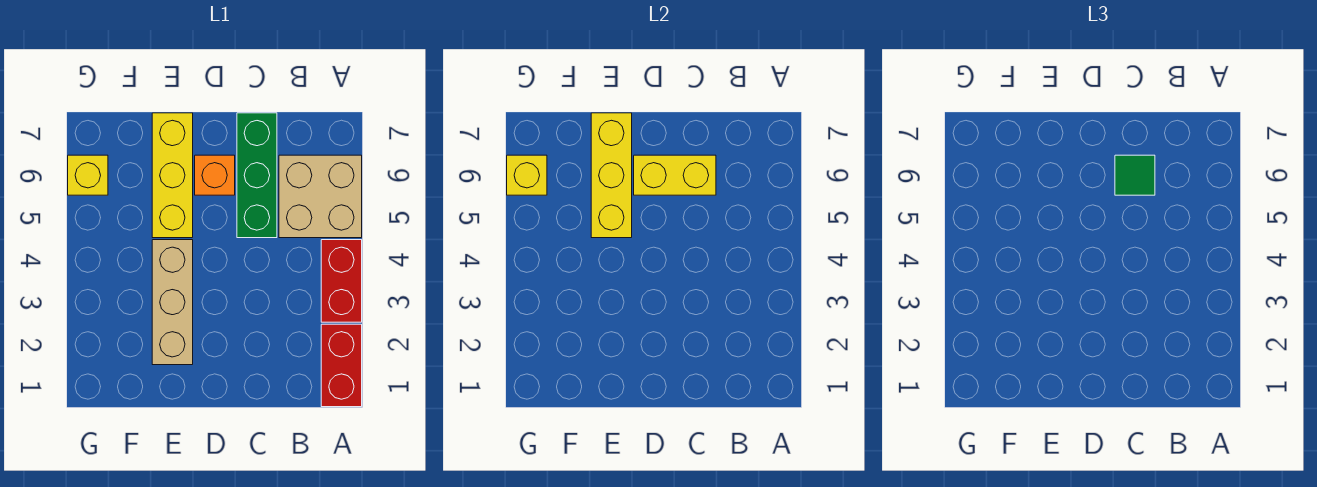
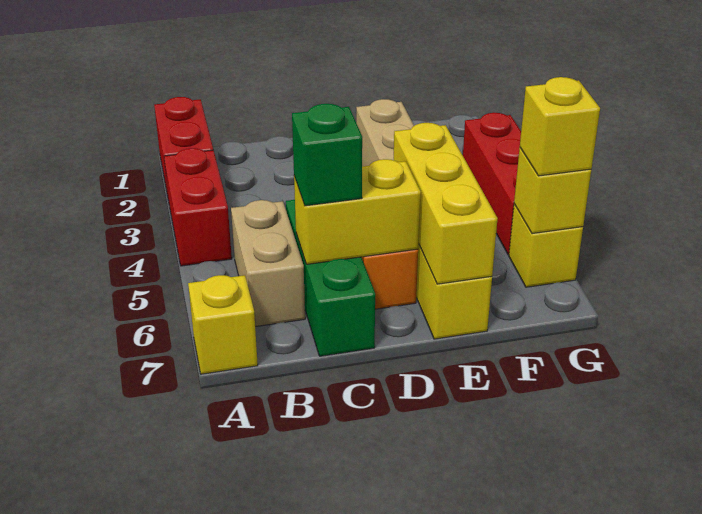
tan brick A5:B6 level 1 -> tan brick B5:B6 level 1
none -> yellow brick A7 level 1
green tile C6 level 3 -> green brick C6 level 3
none -> red brick G3:G5 level 1
none -> yellow brick G6 level 3

